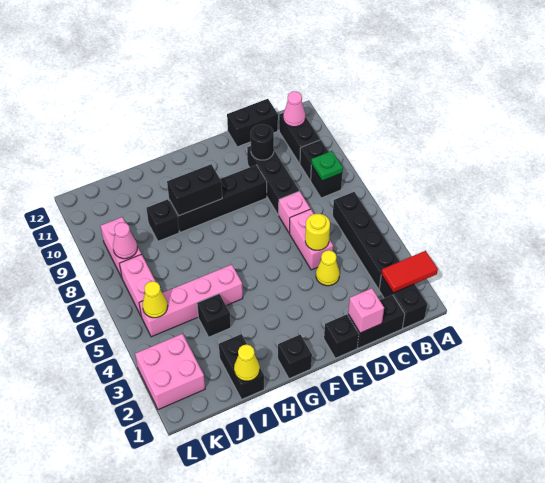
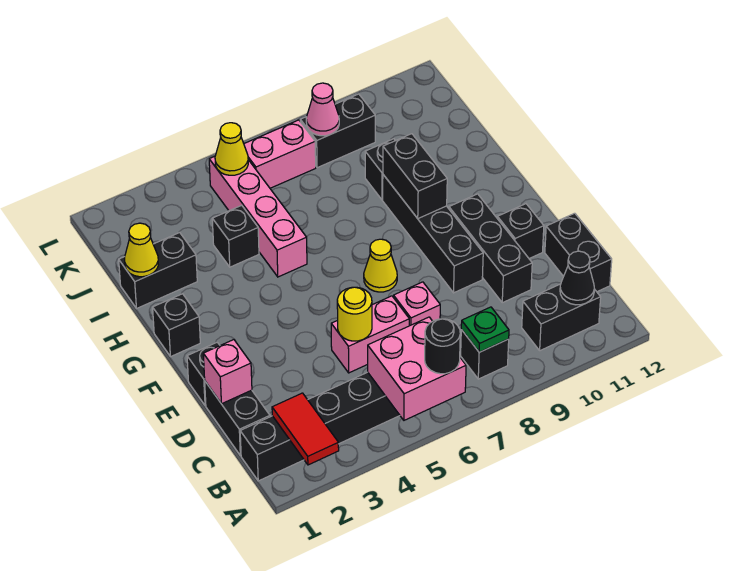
black brick B9 level 1 -> black brick E11 level 1
pink cone B11 level 2 -> black cone B11 level 2
yellow cone D4 level 1 -> yellow cone F7 level 1
black brick D8:D10 level 1 -> black brick D10:F10 level 1
black round brick D10 level 2 -> black round brick A6 level 3
pink brick K2:L3 level 1 -> pink brick A5:B6 level 2
pink brick K8:K9 level 1 -> black brick K8:K9 level 1

